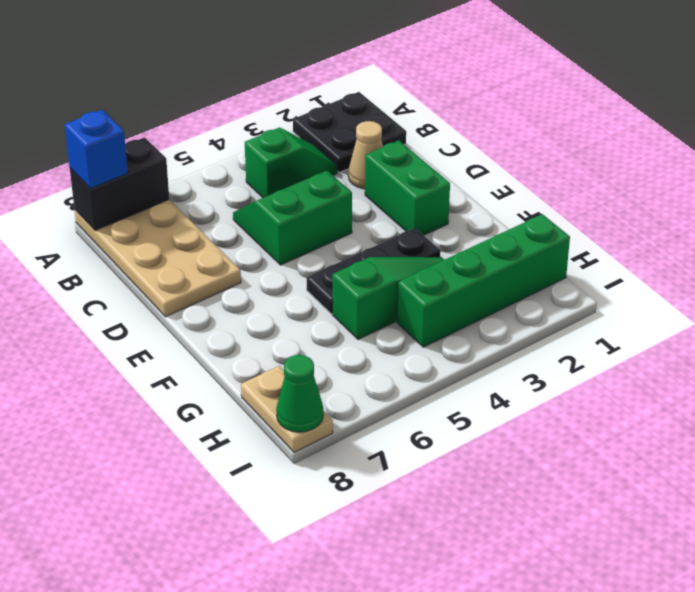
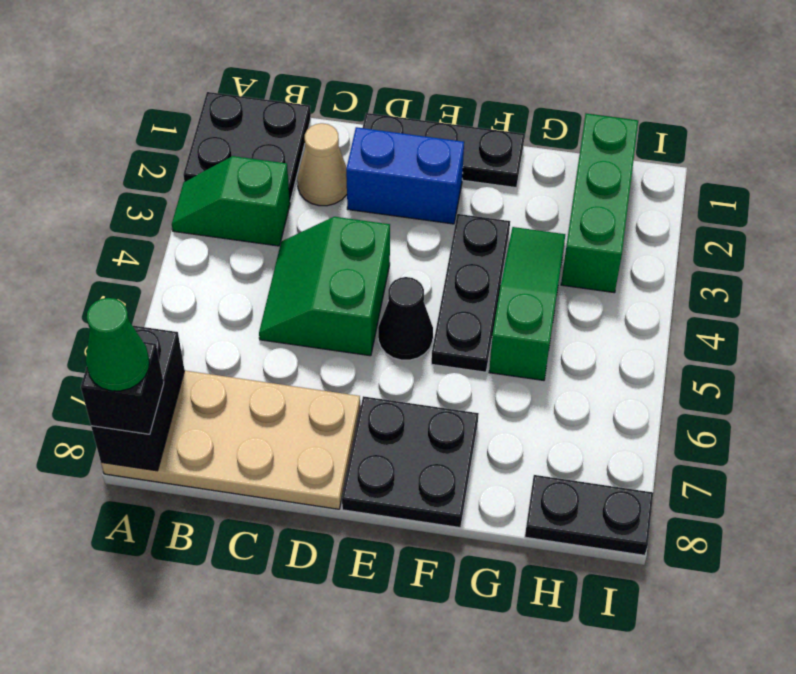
blue brick A8 level 3 -> black brick A8 level 3
green slope B3:B4 level 1 top 4 -> green slope A3:B3 level 1 top B
none -> black plate D1:F1 level 1
green brick D2:E2 level 1 -> blue brick D2:E2 level 1
none -> black cone E5 level 1
none -> black plate E7:F8 level 1
green brick H1:H4 level 1 -> green brick H1:H3 level 1
tan plate H8:I8 level 1 -> black plate H8:I8 level 1
green cone I8 level 2 -> green cone A8 level 4

